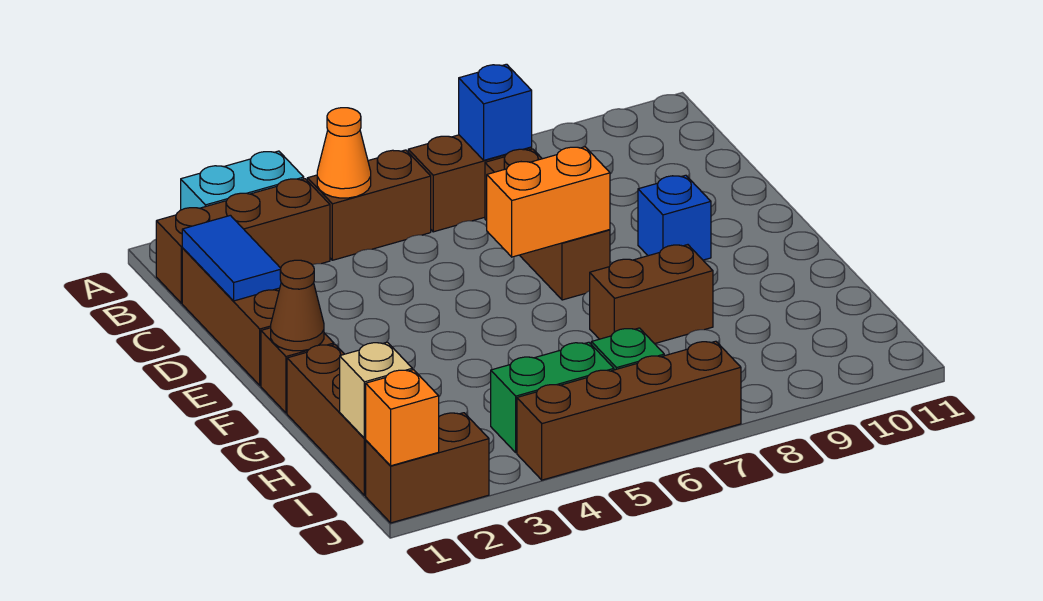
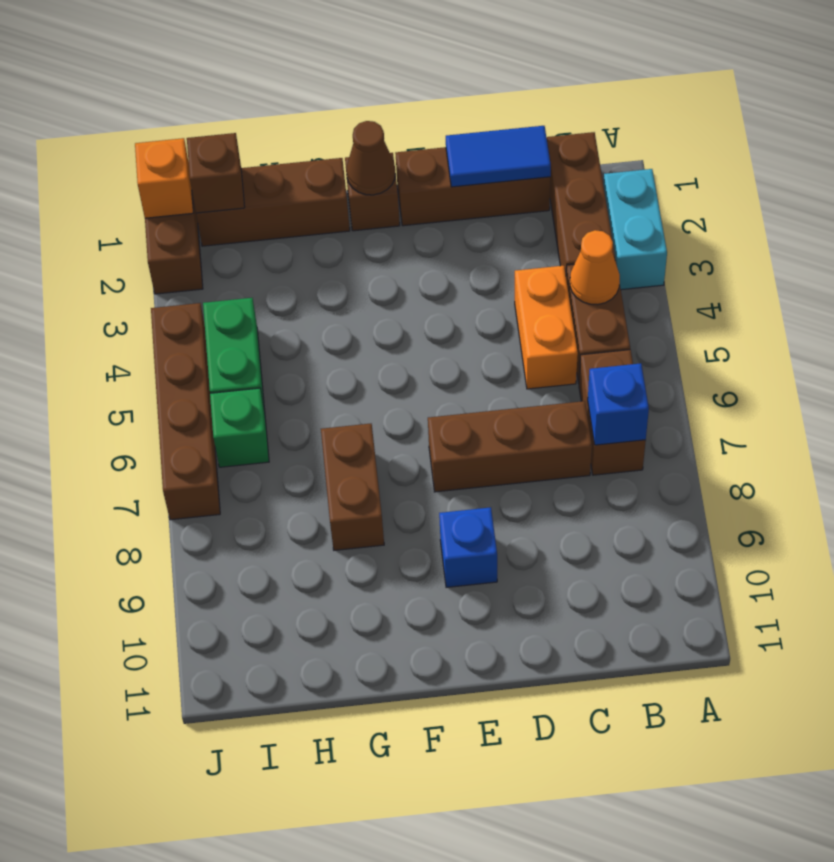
orange brick E6:E7 level 2 -> orange brick C4:C5 level 1
tan brick I1 level 2 -> brown brick I1 level 2

